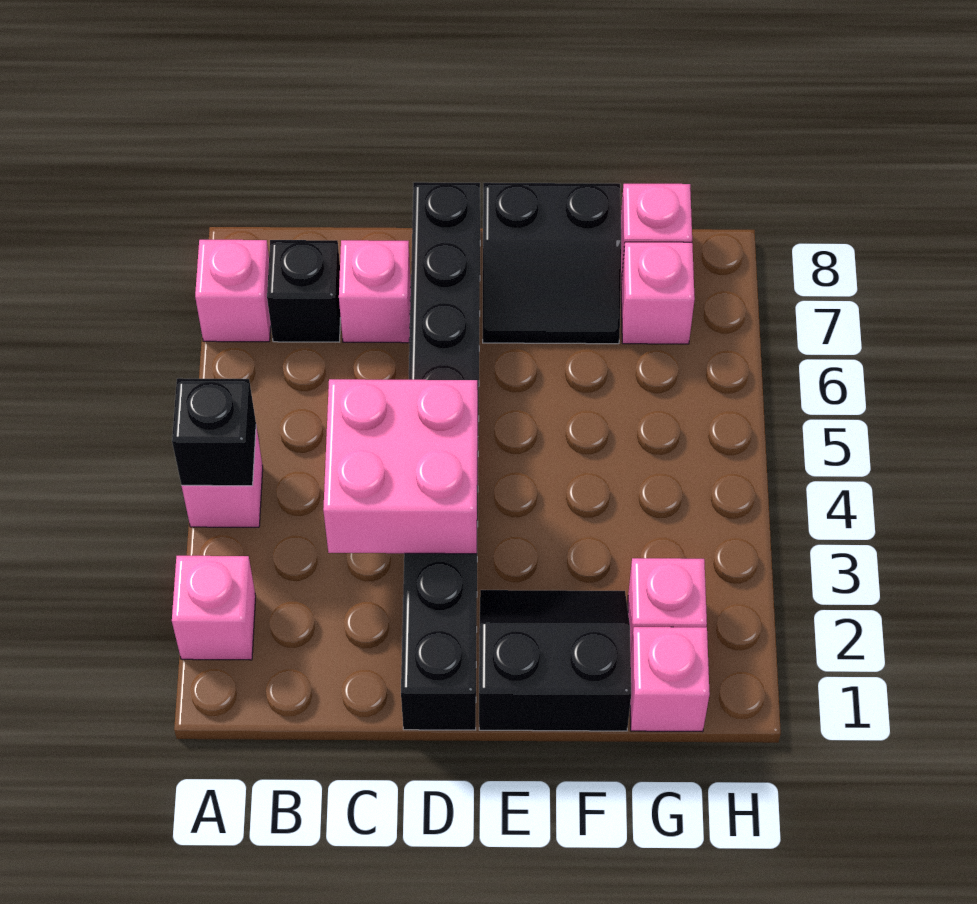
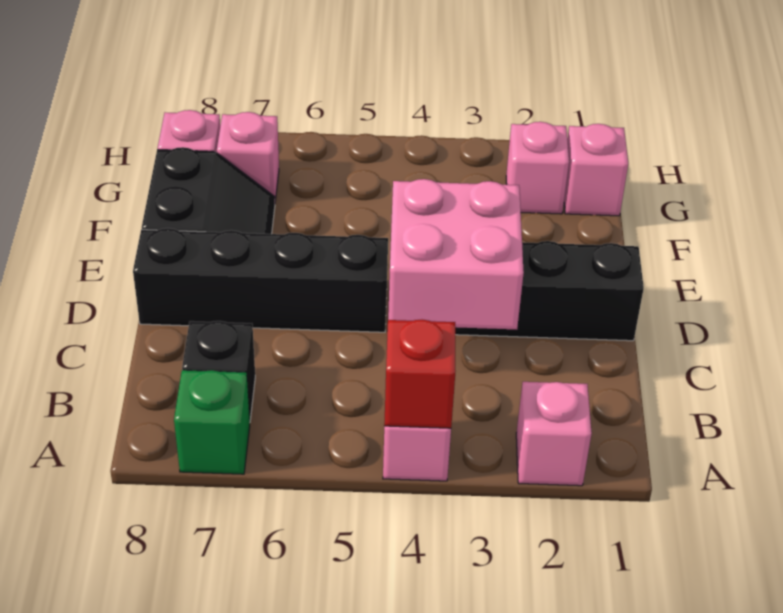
black brick A4 level 2 -> red brick A4 level 2
pink brick A7 level 1 -> green brick A7 level 1
pink brick C7 level 1 -> none
black slope E1:F2 level 1 top 1 -> none

